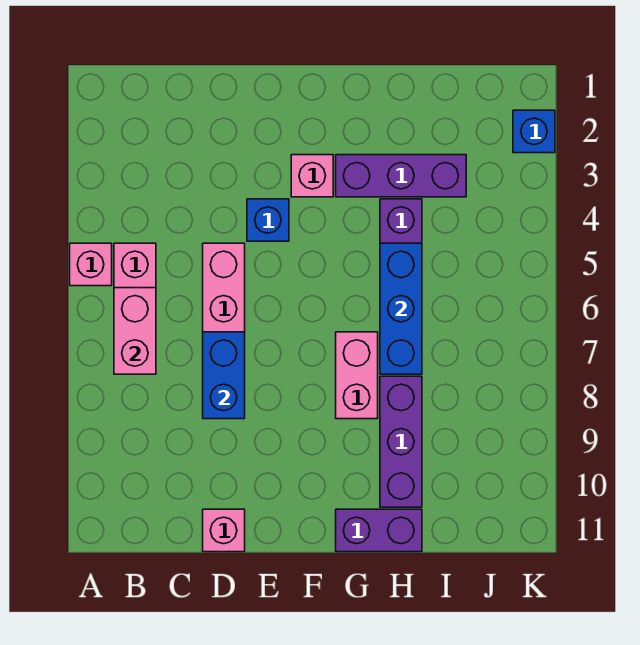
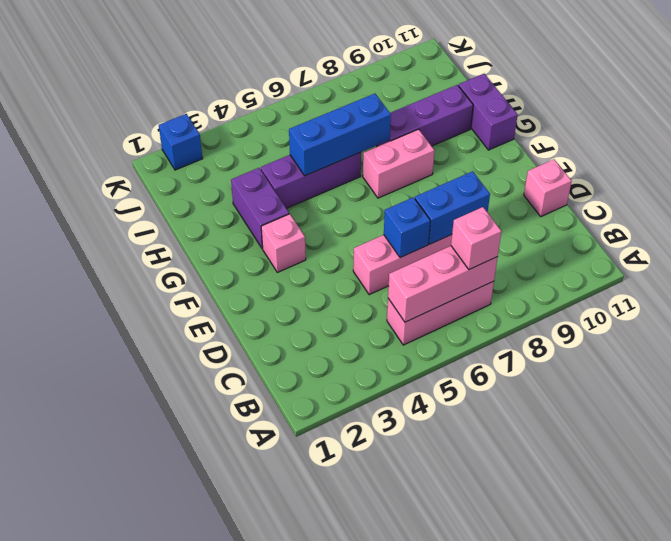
pink brick A5 level 1 -> pink brick B7 level 3
pink brick B6:B7 level 2 -> pink brick B5:B7 level 2
blue brick E4 level 1 -> blue brick D6 level 2
purple brick G3:I3 level 1 -> purple brick G3:H3 level 1

